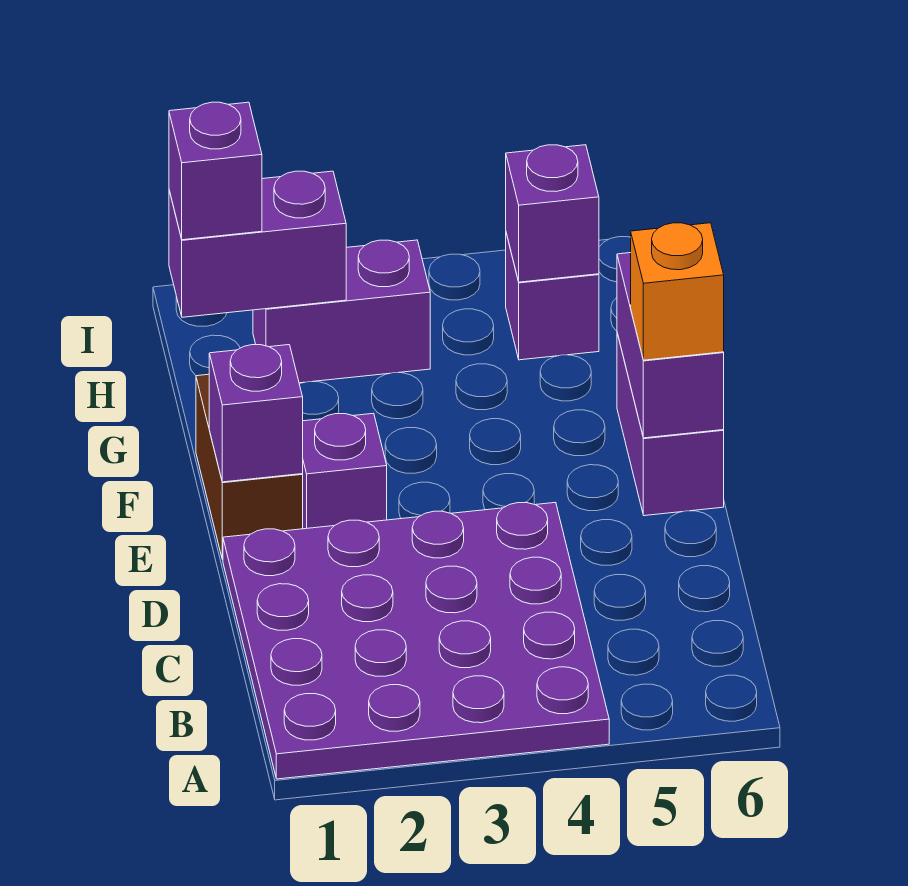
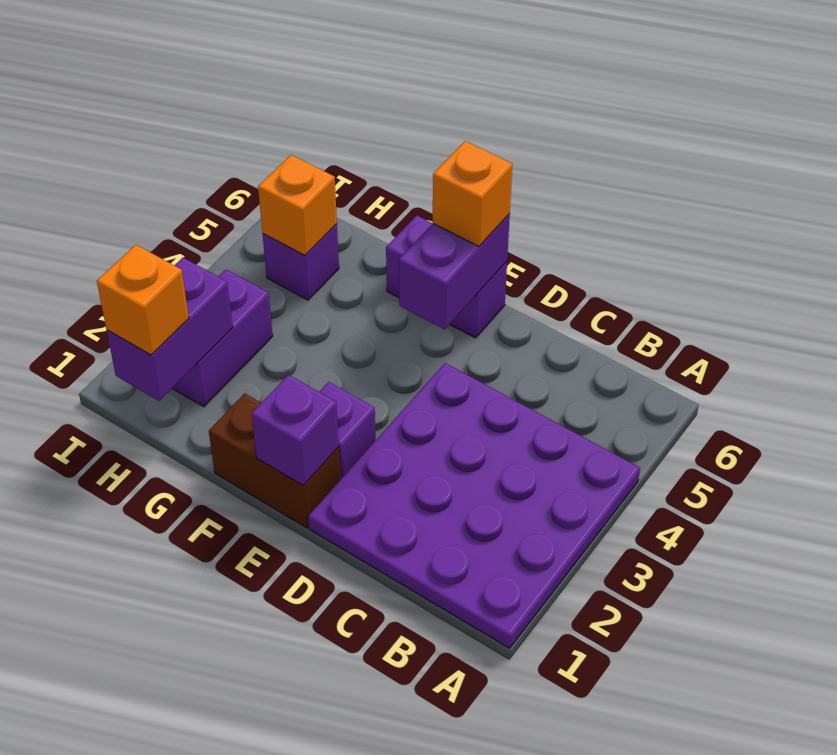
purple brick E6:F6 level 2 -> purple brick E5:E6 level 2
purple brick H1 level 3 -> orange brick H1 level 3
purple brick H5 level 2 -> orange brick H5 level 2

